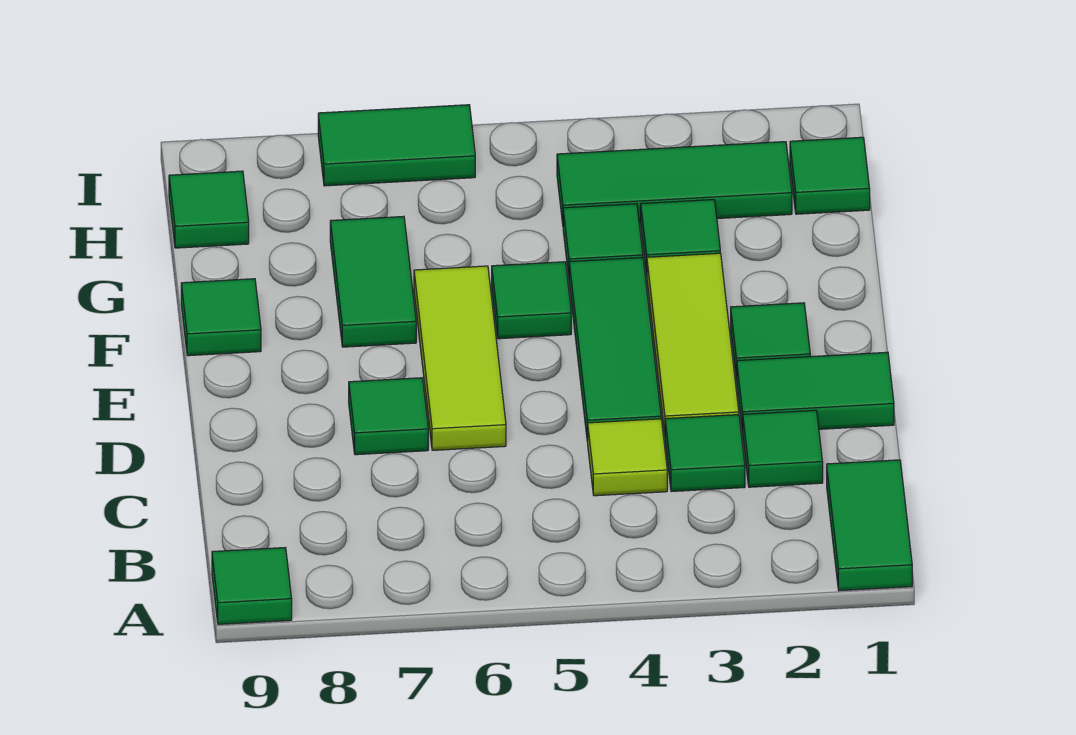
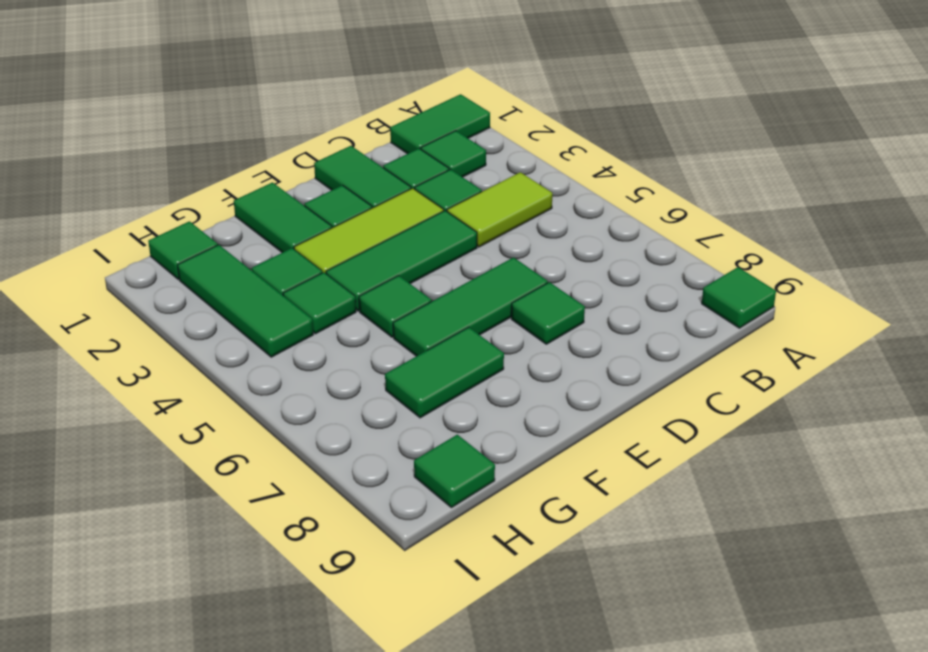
lime tile C4 level 1 -> lime tile B4:C4 level 1
lime tile D6:F6 level 1 -> green tile D6:F6 level 1
green tile F9 level 1 -> green tile B2 level 1
green tile I6:I7 level 1 -> green tile F1:F2 level 1

